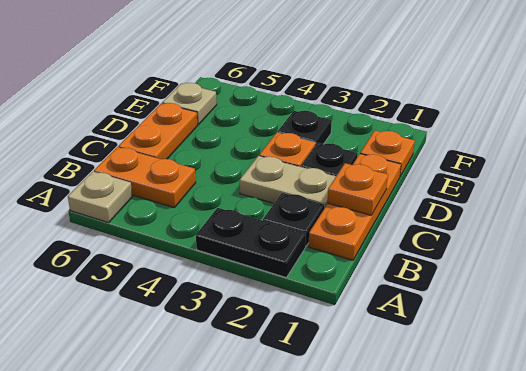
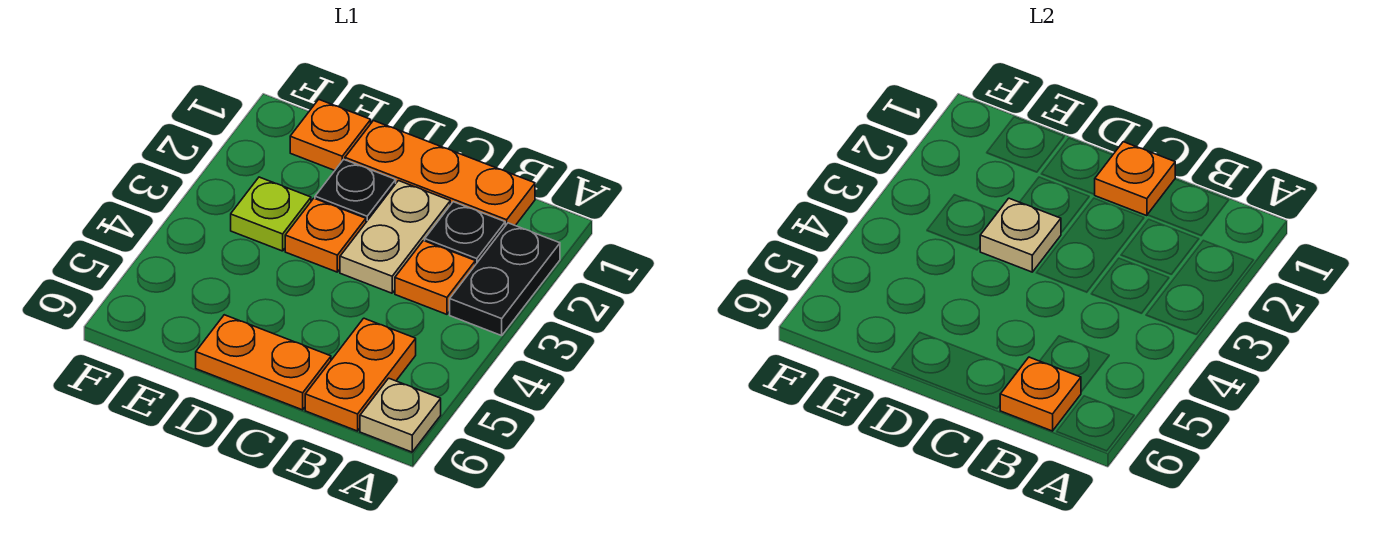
none -> orange plate B3 level 1
none -> orange plate B6 level 2
black plate E3 level 1 -> lime plate E3 level 1
tan plate E6 level 1 -> tan plate D3 level 2

